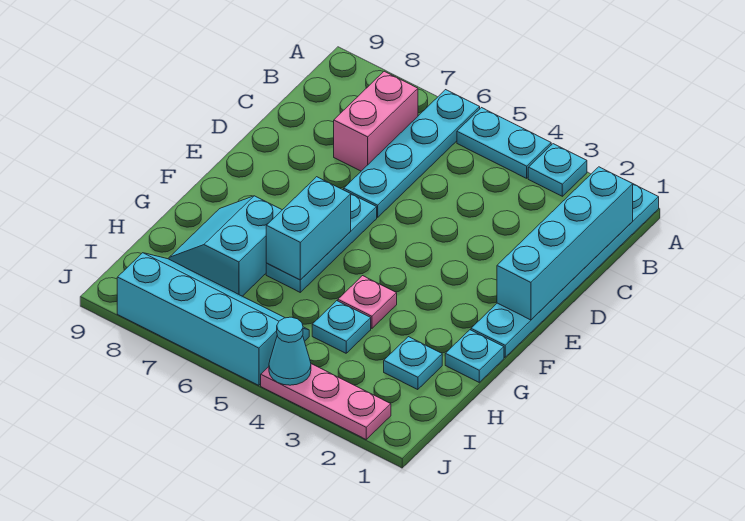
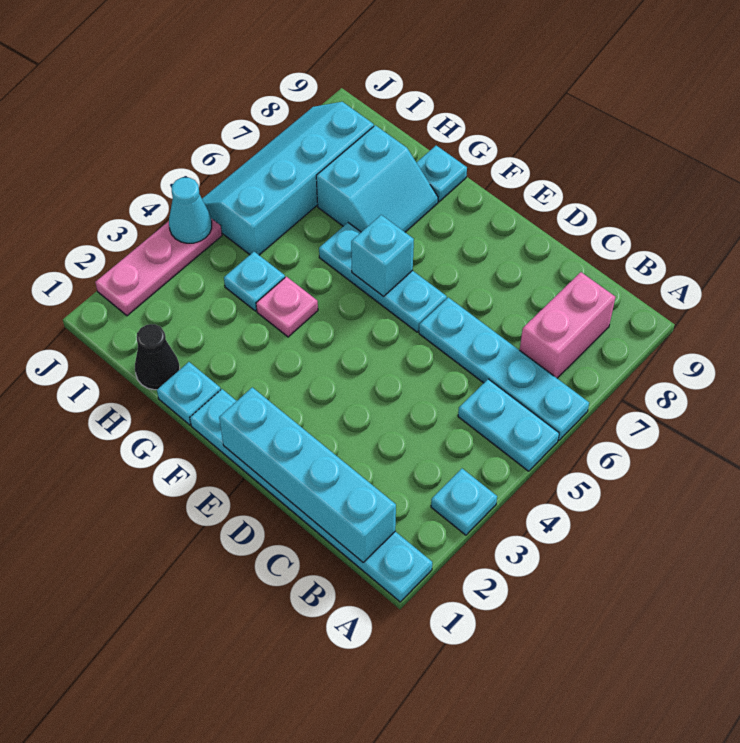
cyan plate A4:A5 level 1 -> cyan plate A5:B5 level 1
pink brick B7:C7 level 1 -> pink brick B7:B8 level 1
cyan brick F6:G6 level 2 -> cyan brick F6 level 2
cyan slope G7:H8 level 1 top 7 -> cyan slope G7:H8 level 1 top H
none -> black cone H1 level 1
cyan plate H2 level 1 -> cyan plate G9 level 1
cyan slope I5:J8 level 1 top J -> cyan slope I5:J8 level 1 top I

